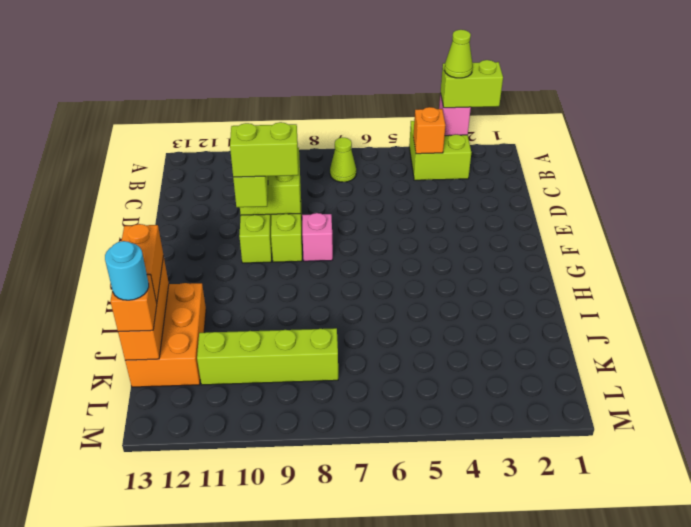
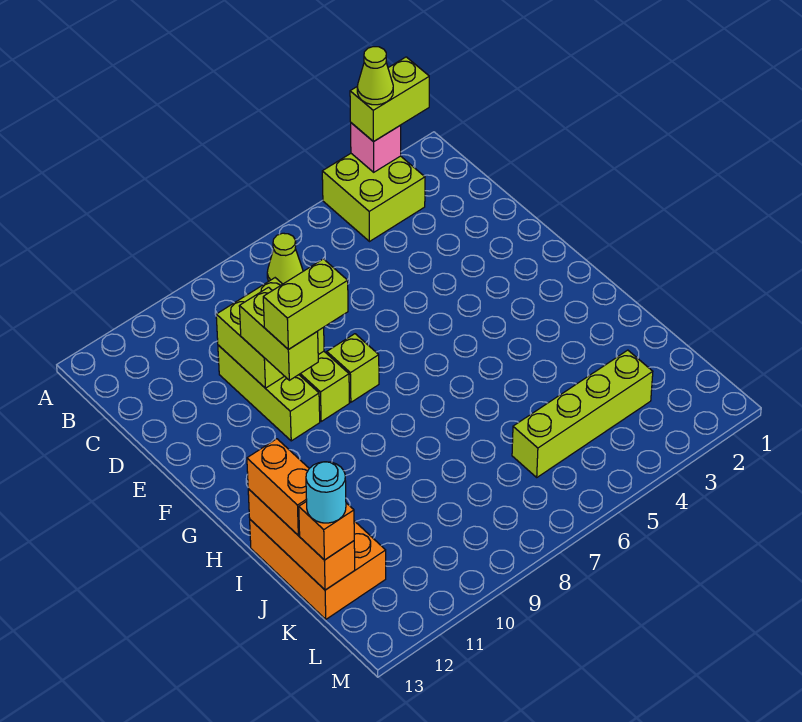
orange brick B4 level 2 -> none
pink brick F8 level 1 -> lime brick F8 level 1
lime brick K8:K11 level 1 -> lime brick K3:K6 level 1

